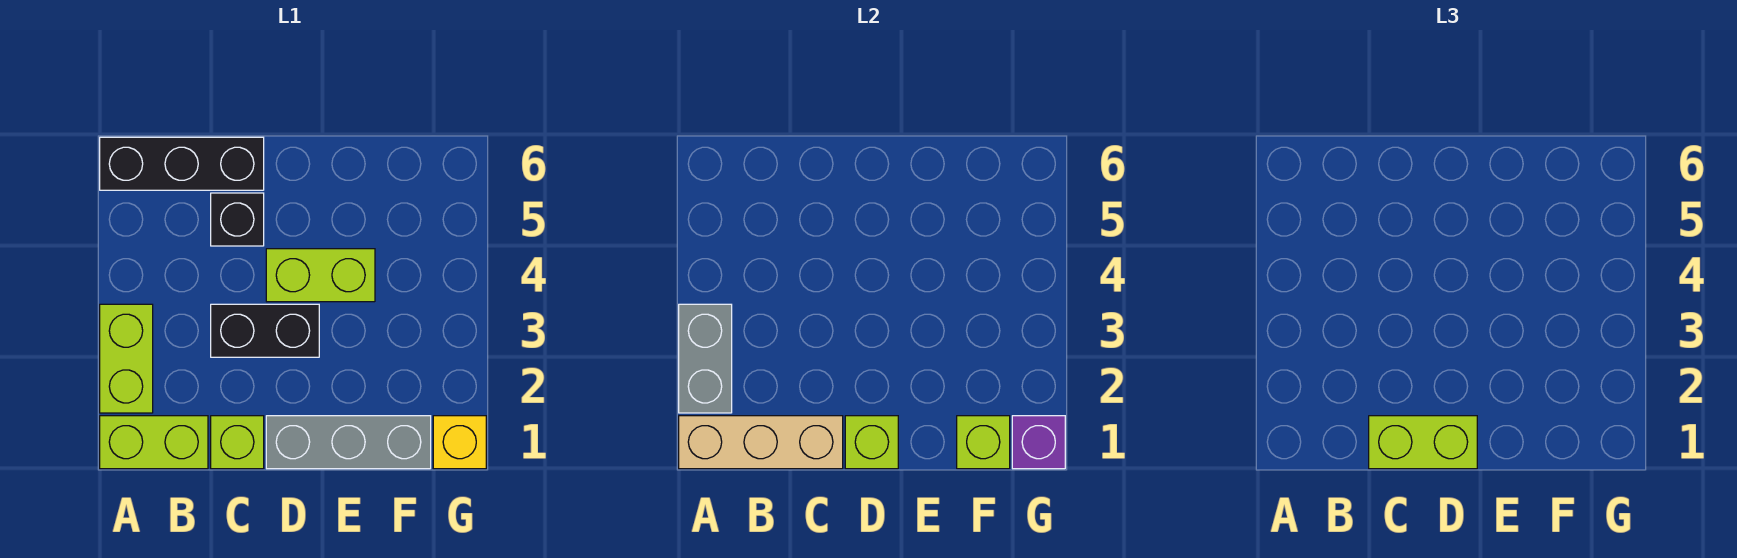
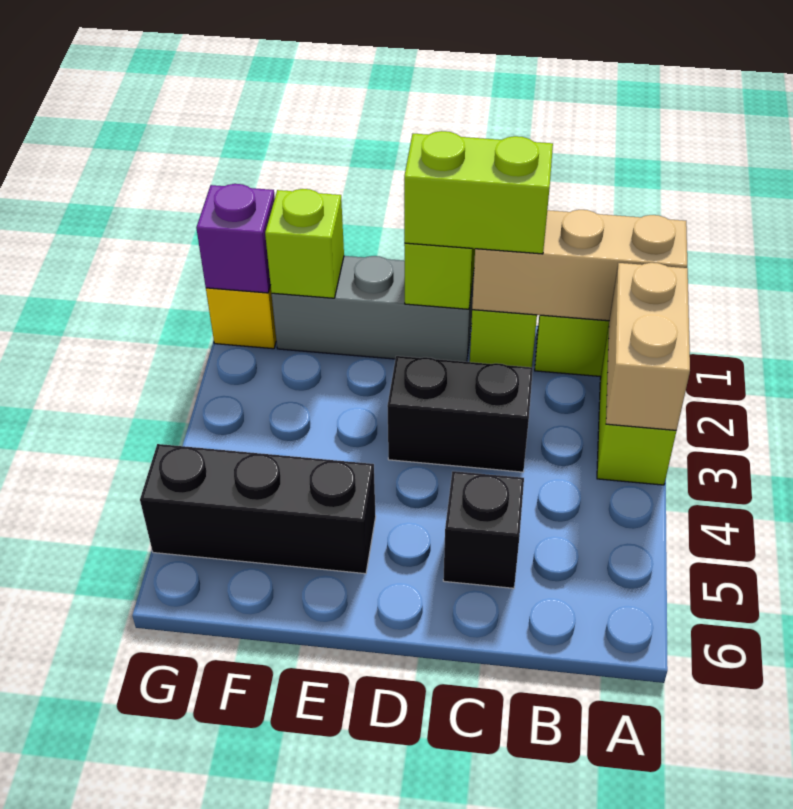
grey brick A2:A3 level 2 -> tan brick A2:A3 level 2
black brick A6:C6 level 1 -> black brick E5:G5 level 1
lime brick D4:E4 level 1 -> none

